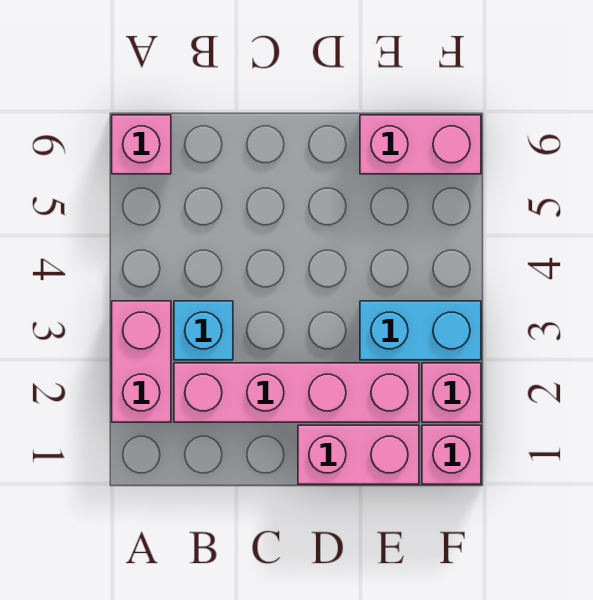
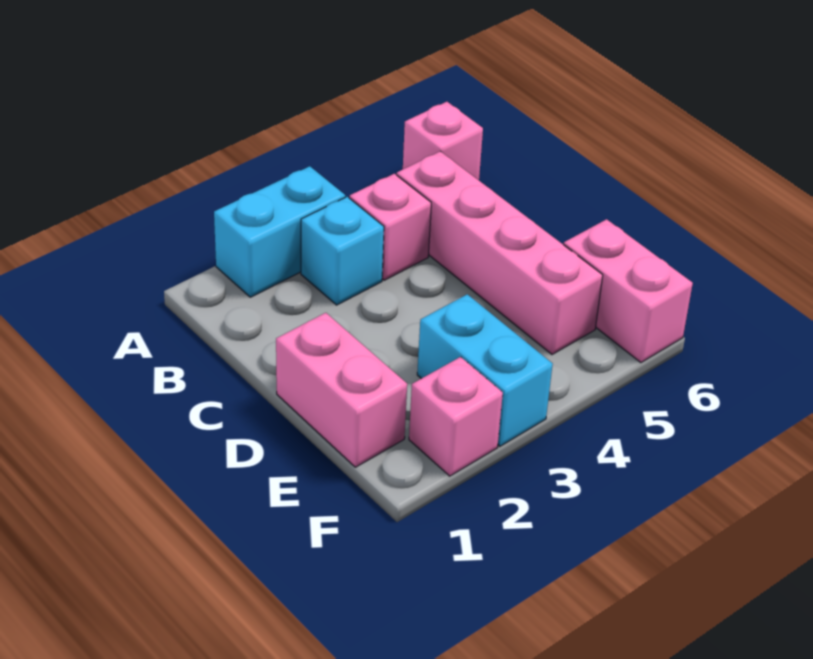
pink brick A2:A3 level 1 -> cyan brick A2:A3 level 1
pink brick B2:E2 level 1 -> pink brick B5:E5 level 1
pink brick F1 level 1 -> pink brick B4 level 1

